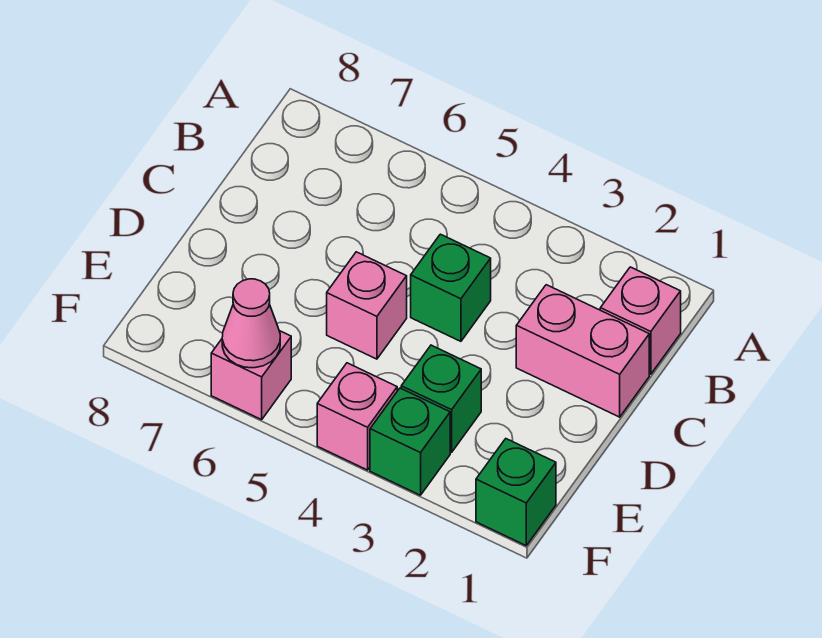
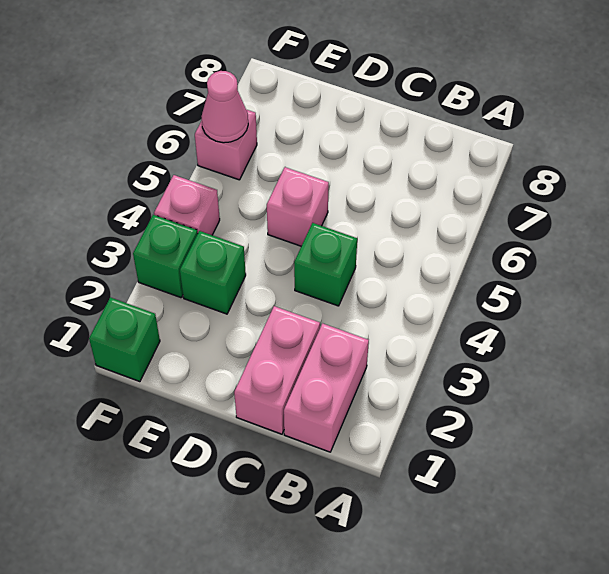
pink brick B1 level 1 -> pink brick B1:B2 level 1

